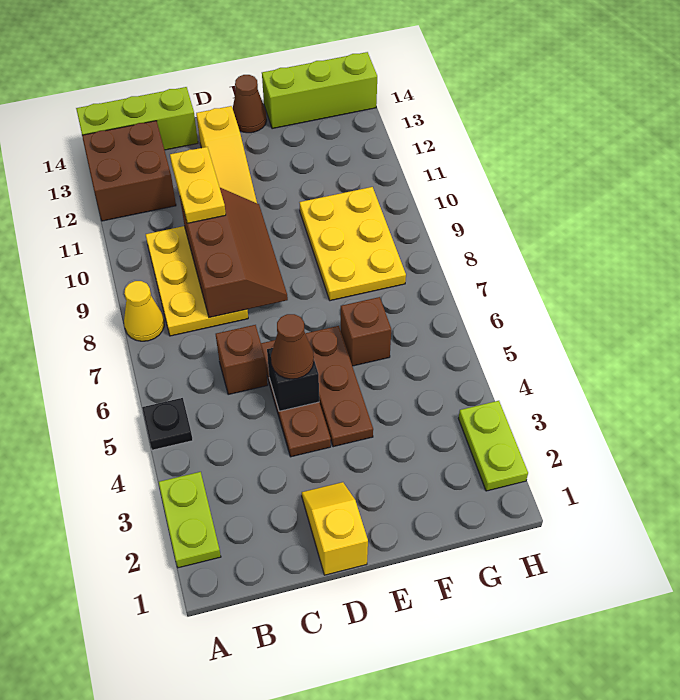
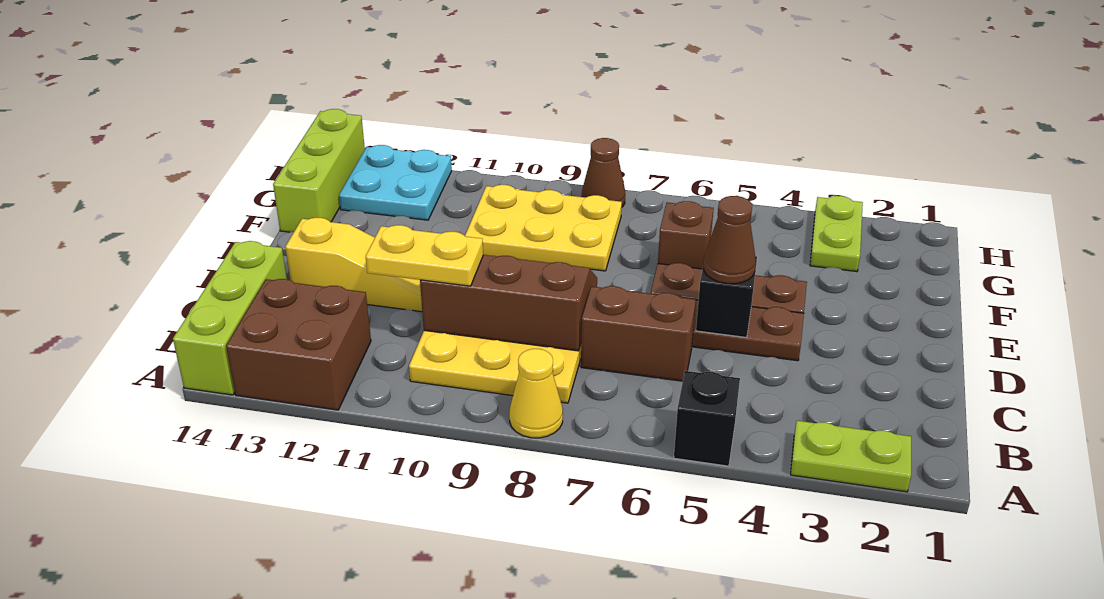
black plate A5 level 1 -> black brick A5 level 1
brown brick C6 level 1 -> brown brick C6:C7 level 1
yellow slope D1:D2 level 1 top 1 -> none
brown cone E14 level 1 -> brown cone H8 level 1
none -> cyan plate G12:H13 level 1
lime plate H2:H3 level 1 -> lime plate G3:H3 level 1

